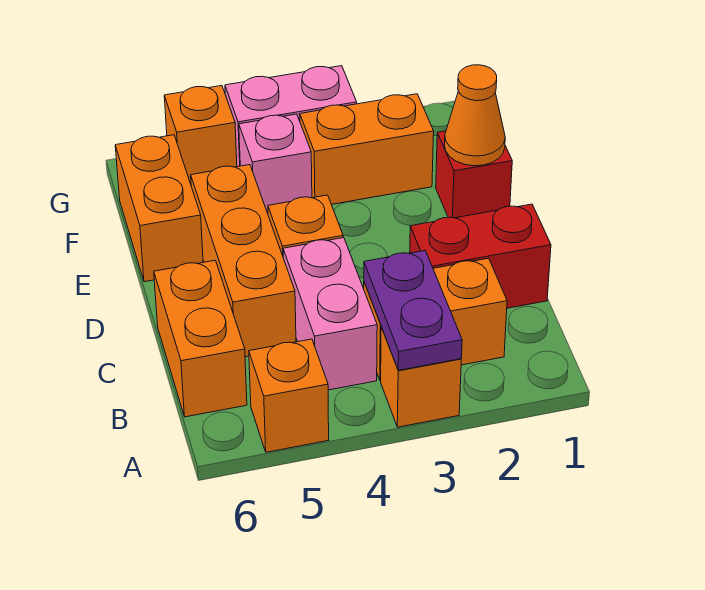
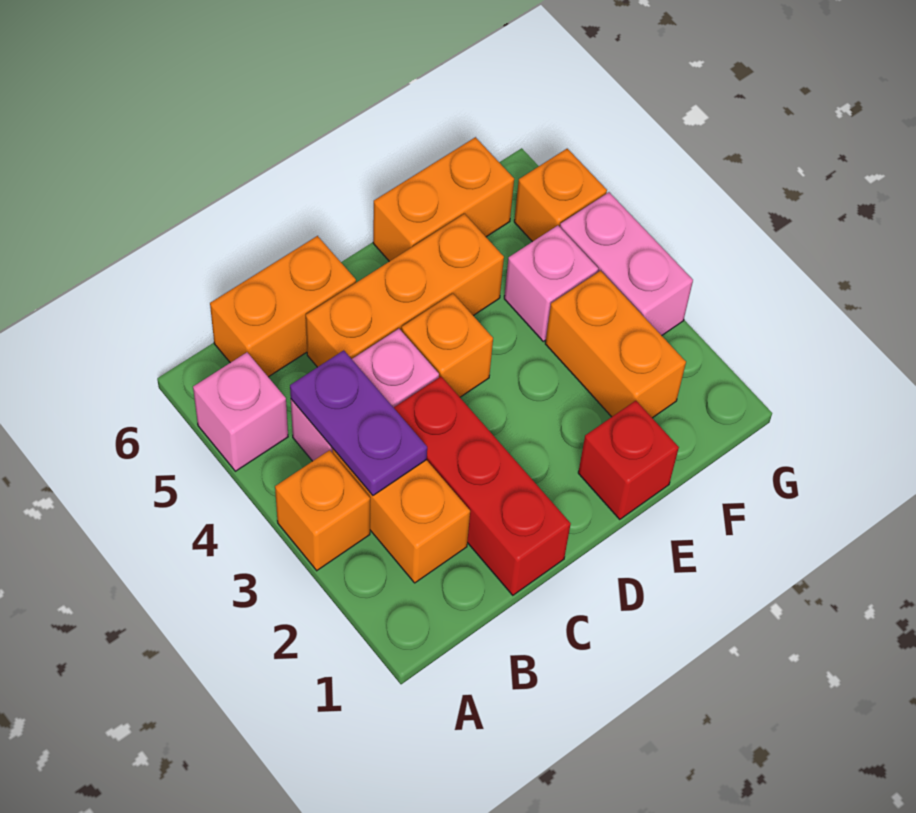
purple plate A3:B3 level 2 -> purple plate B3:B4 level 2
orange brick A5 level 1 -> pink brick A5 level 1
red brick C1:C2 level 1 -> red brick C1:C3 level 1
orange cone E1 level 2 -> none

